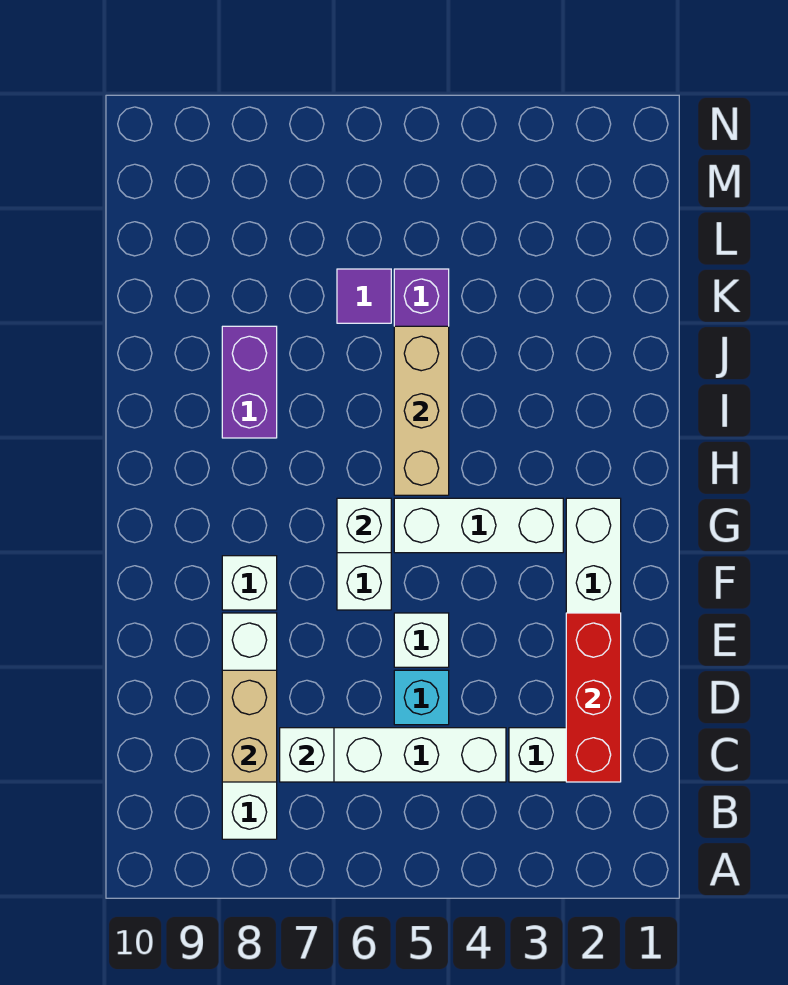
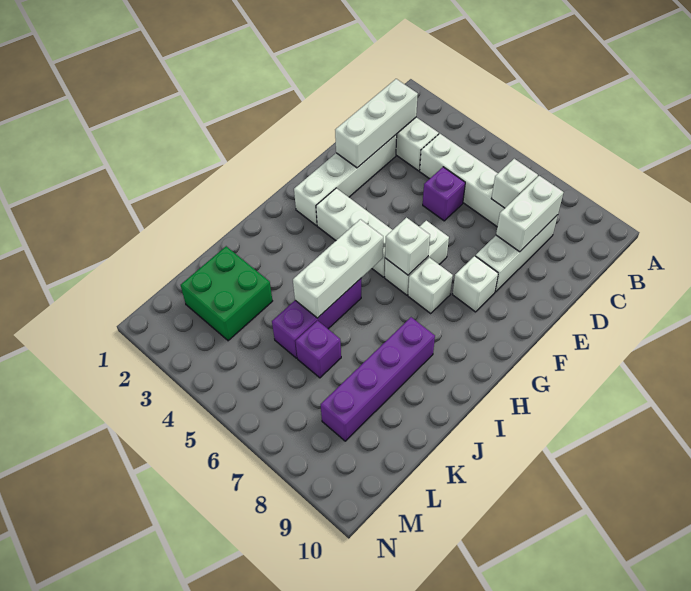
white brick B8:E8 level 1 -> white brick C8:E8 level 1
red brick C2:E2 level 2 -> white brick C2:E2 level 2
tan brick C8:D8 level 2 -> white brick C8:D8 level 2
cyan brick D5 level 1 -> purple brick D5 level 1
white brick E5 level 1 -> white brick G7 level 1
tan brick H5:J5 level 2 -> white brick H5:J5 level 2
purple brick I8:J8 level 1 -> purple brick I8:L8 level 1
none -> green brick K2:L3 level 1
purple tile K6 level 1 -> purple brick K6 level 1

